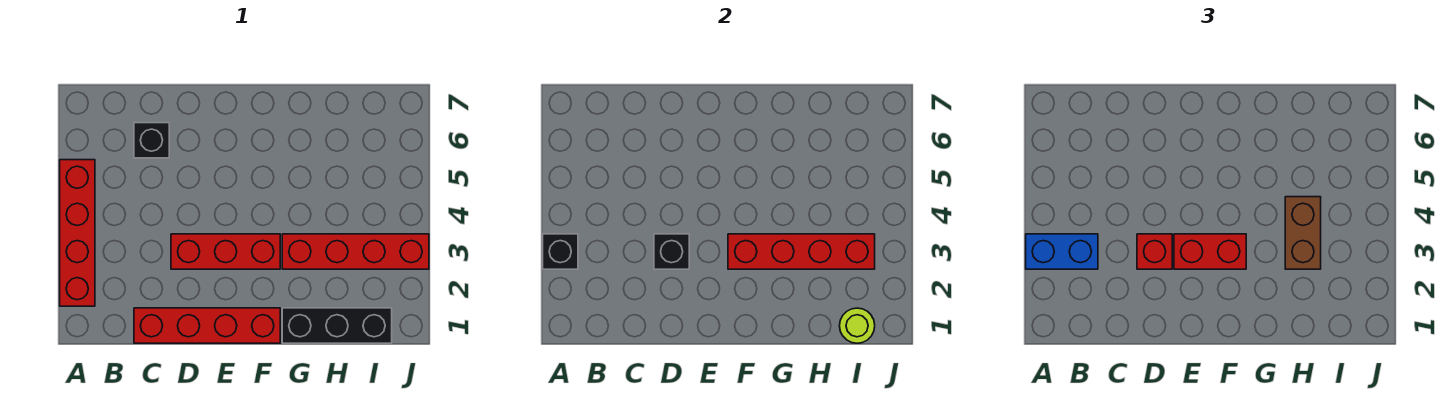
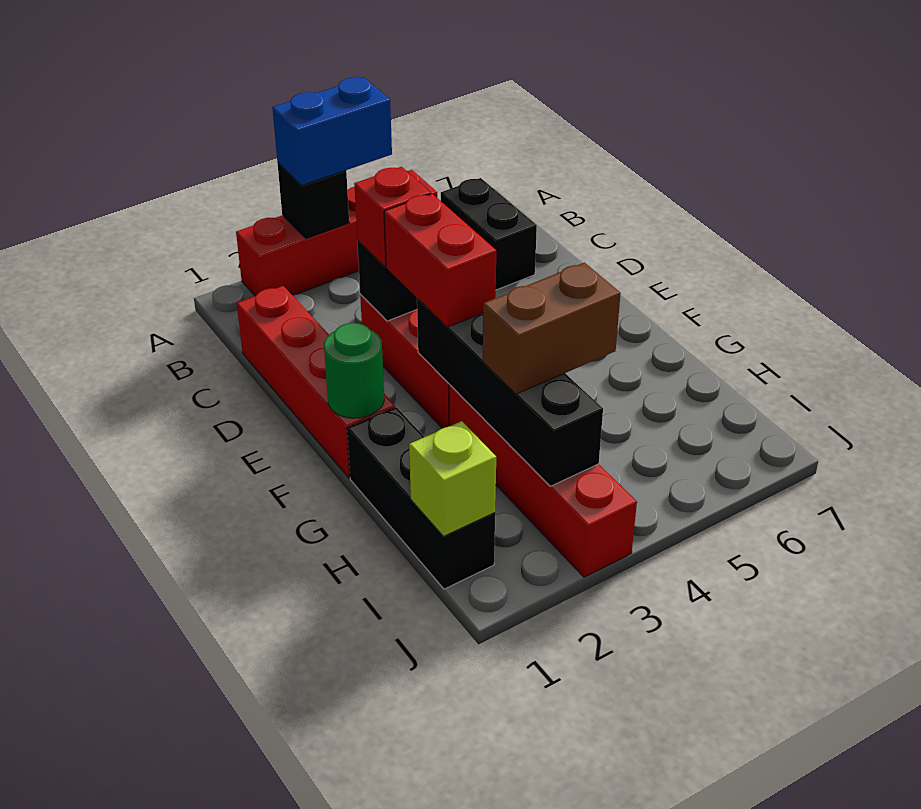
blue brick A3:B3 level 3 -> blue brick A3:A4 level 3
black brick C6 level 1 -> black brick B6:C6 level 1
none -> green round brick F1 level 2
red brick F3:I3 level 2 -> black brick F3:I3 level 2
lime round brick I1 level 2 -> lime brick I1 level 2

